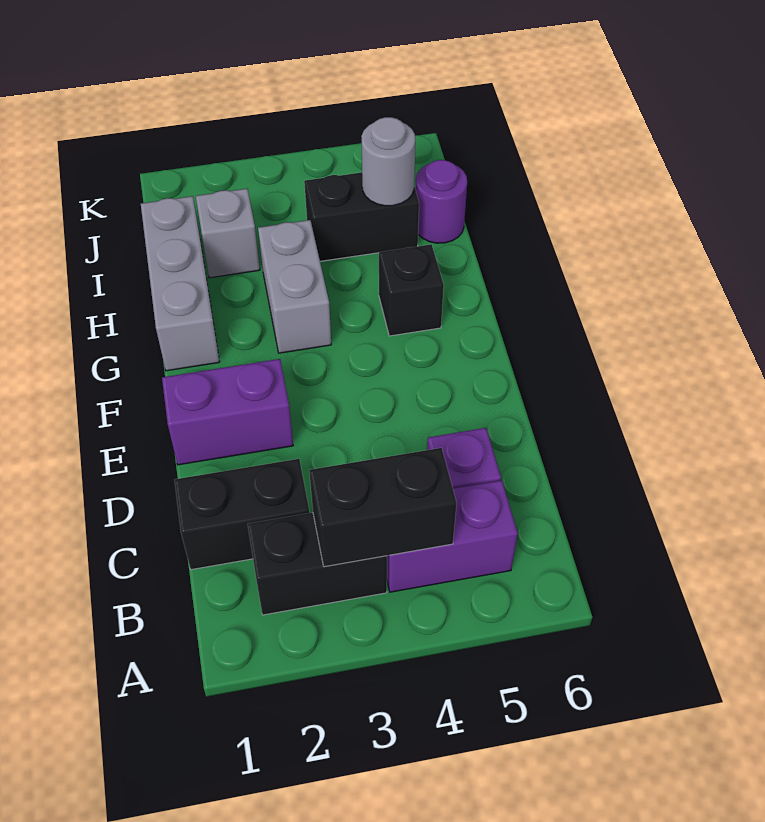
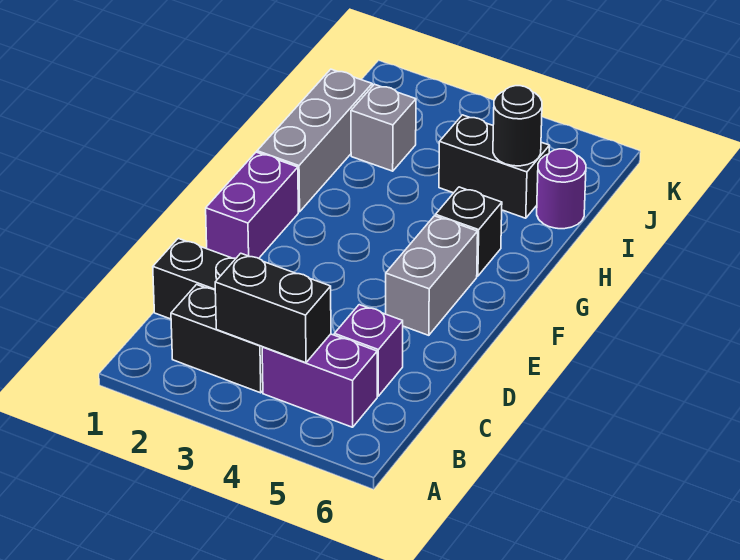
purple brick E1:E2 level 1 -> purple brick E1:F1 level 1
grey brick G3:H3 level 1 -> grey brick E5:F5 level 1
grey round brick I5 level 2 -> black round brick I5 level 2

